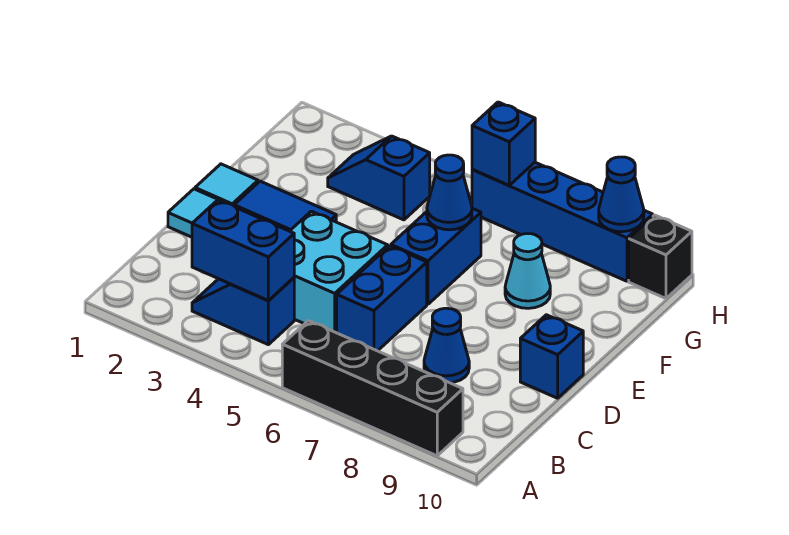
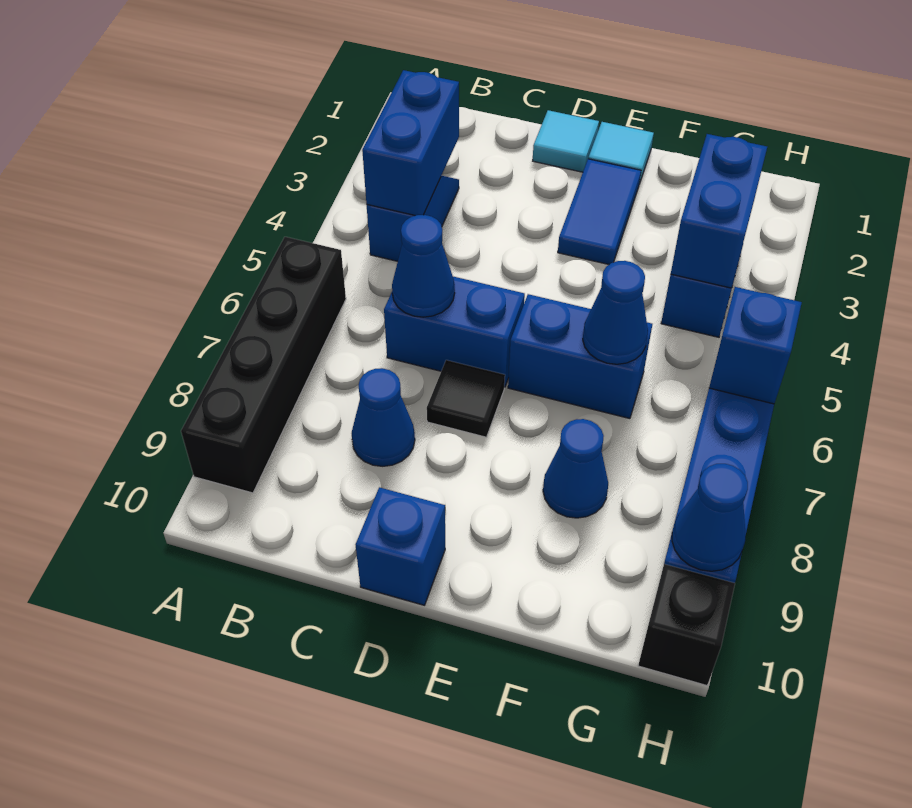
cyan brick C4:D5 level 1 -> none
none -> blue cone C6 level 2
none -> black tile D7 level 1
cyan cone F8 level 1 -> blue cone F8 level 1
none -> blue brick G3:G4 level 2

